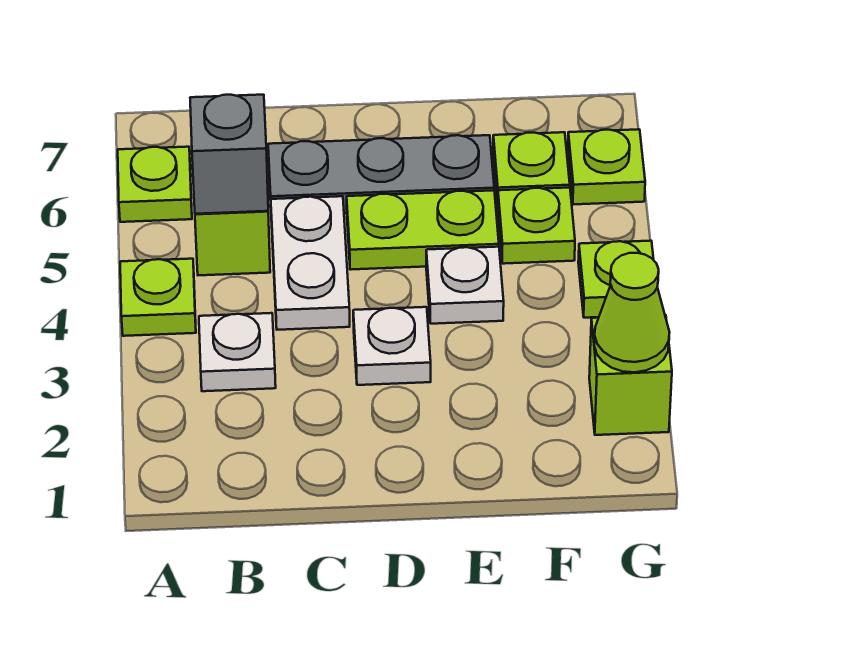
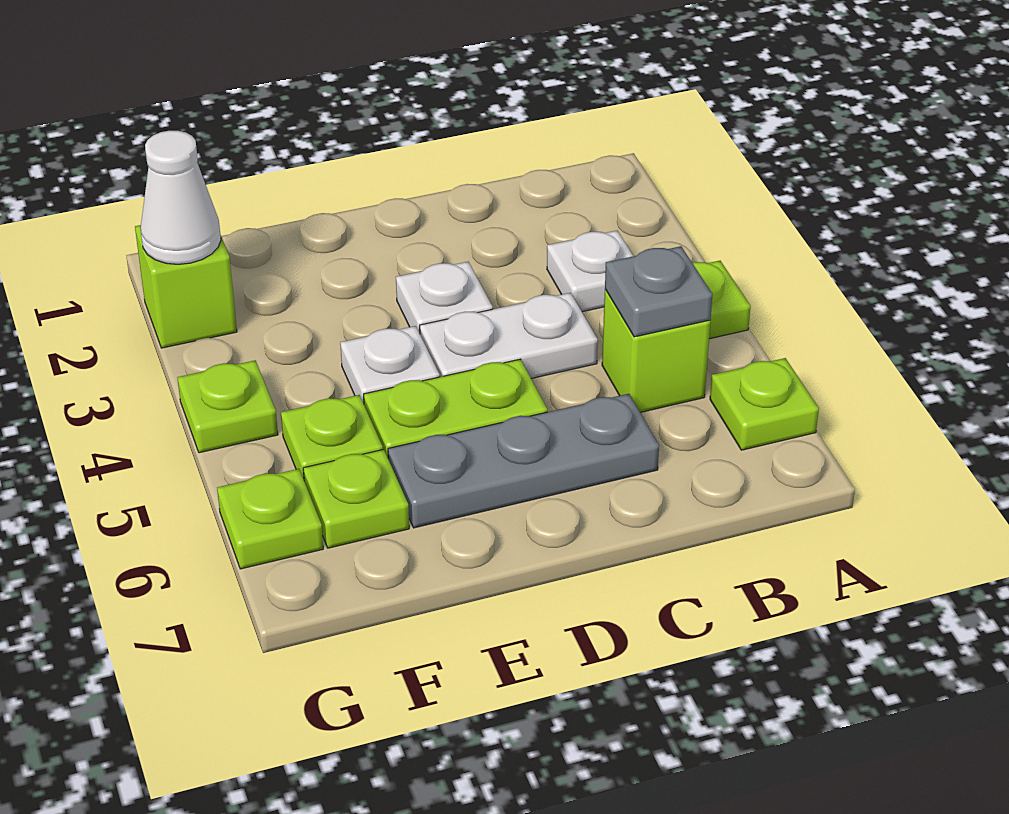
grey brick B5 level 2 -> grey plate B5 level 2
white plate C4:C5 level 1 -> white plate C4:D4 level 1
lime cone G2 level 2 -> white cone G2 level 2

